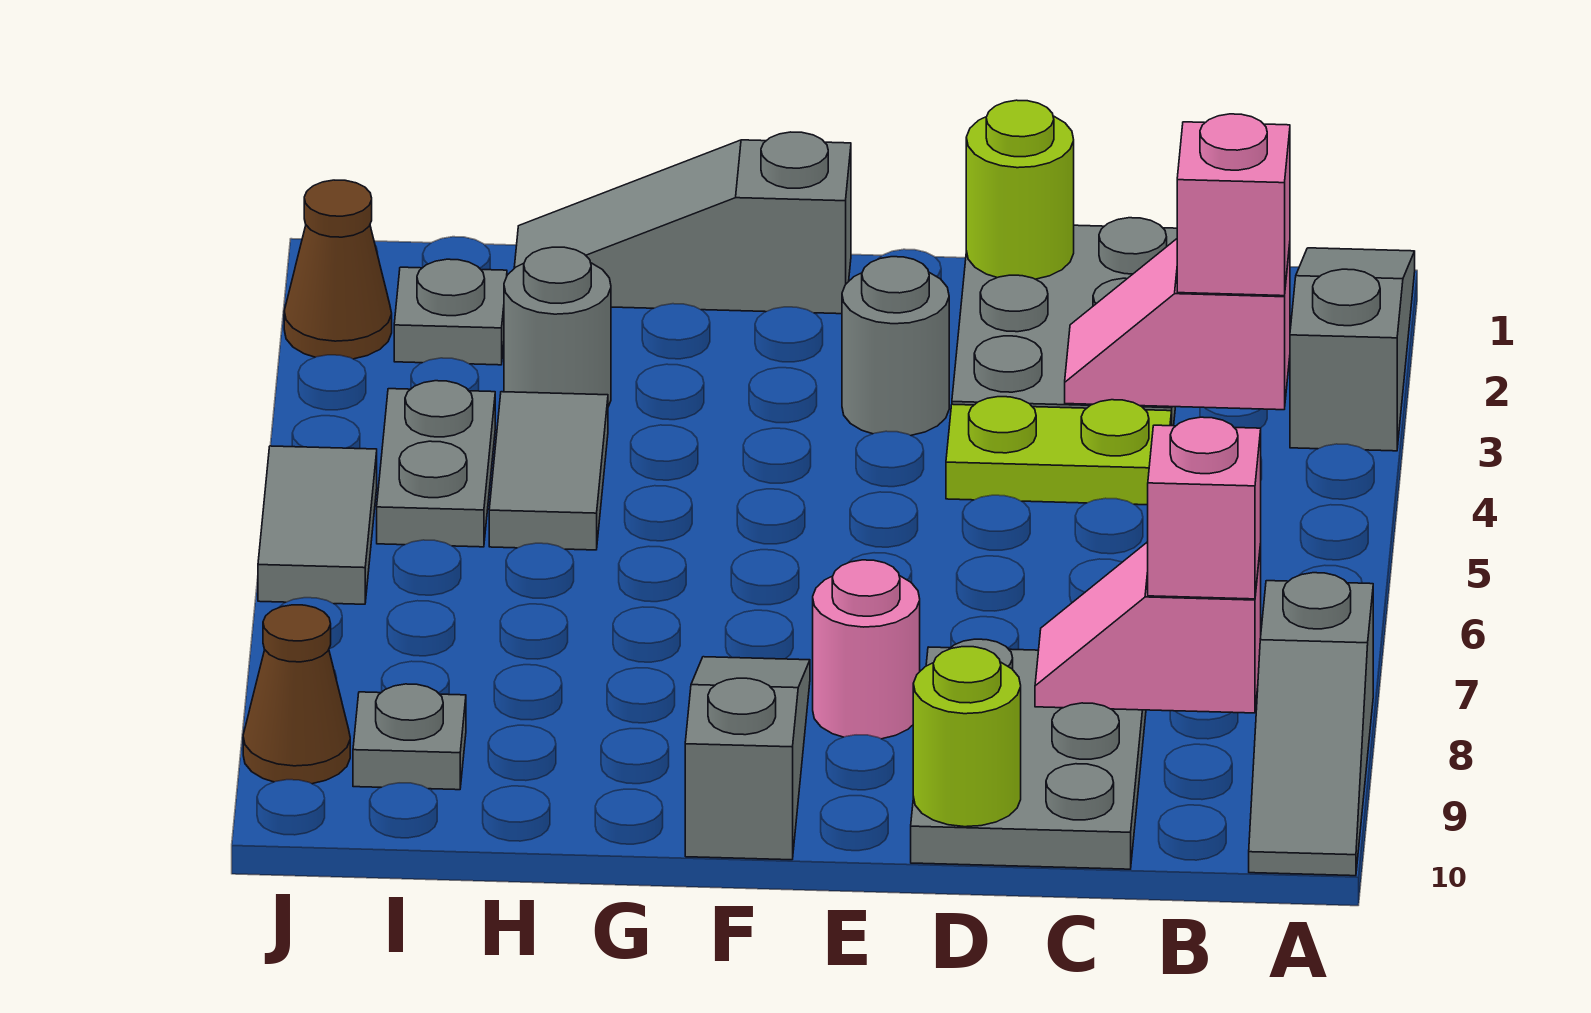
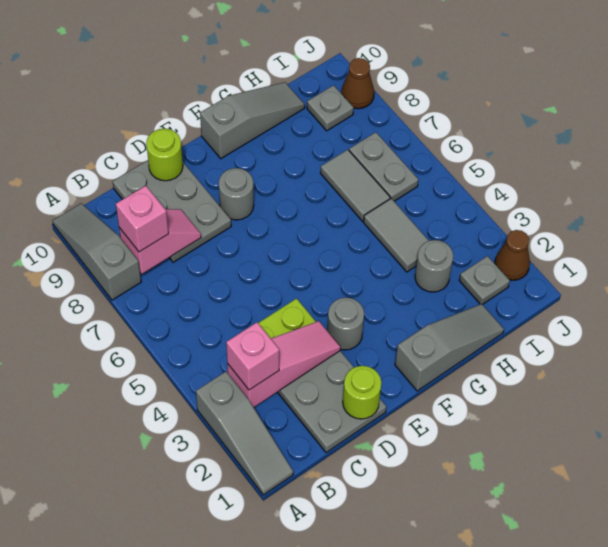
pink slope B3:C3 level 2 top B -> pink slope B3:D3 level 2 top B
pink round brick E8 level 1 -> grey round brick E8 level 1
grey slope F8:F10 level 1 top 10 -> grey slope F10:H10 level 1 top F
grey plate I4:I5 level 1 -> grey plate I6:I7 level 1
grey tile J5:J6 level 1 -> grey tile H6:H7 level 1

